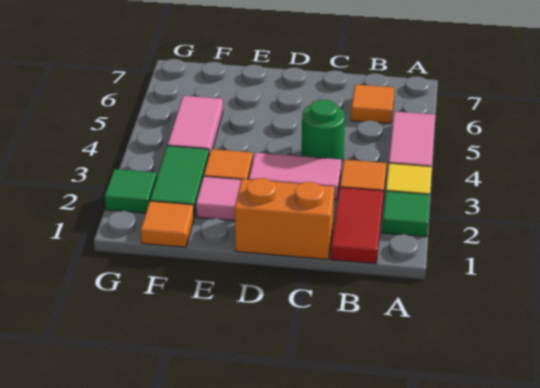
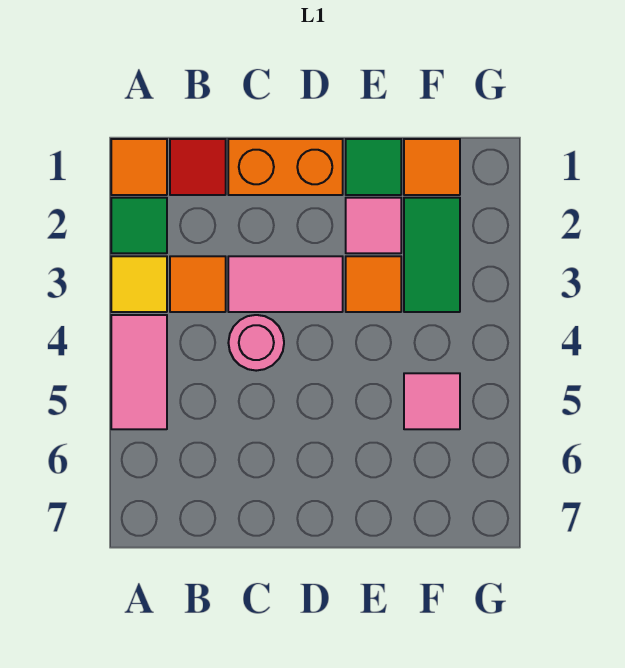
red tile B1:B2 level 1 -> red tile B1 level 1
orange tile B6 level 1 -> orange tile A1 level 1
green round brick C4 level 1 -> pink round brick C4 level 1
pink tile F4:F5 level 1 -> pink tile F5 level 1
green tile G2 level 1 -> green tile E1 level 1

